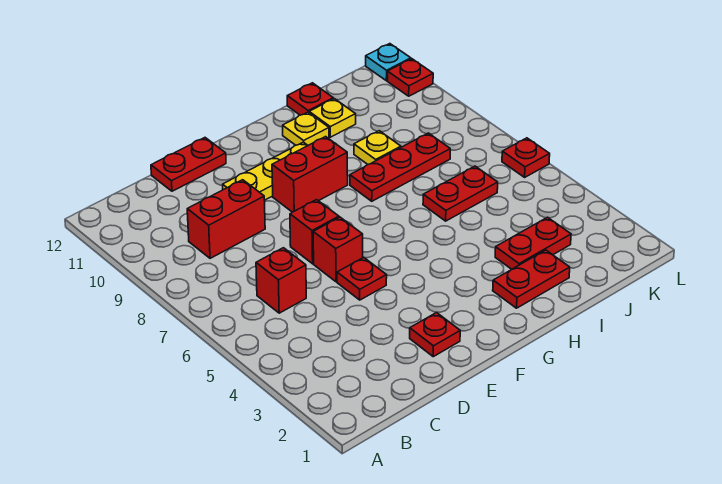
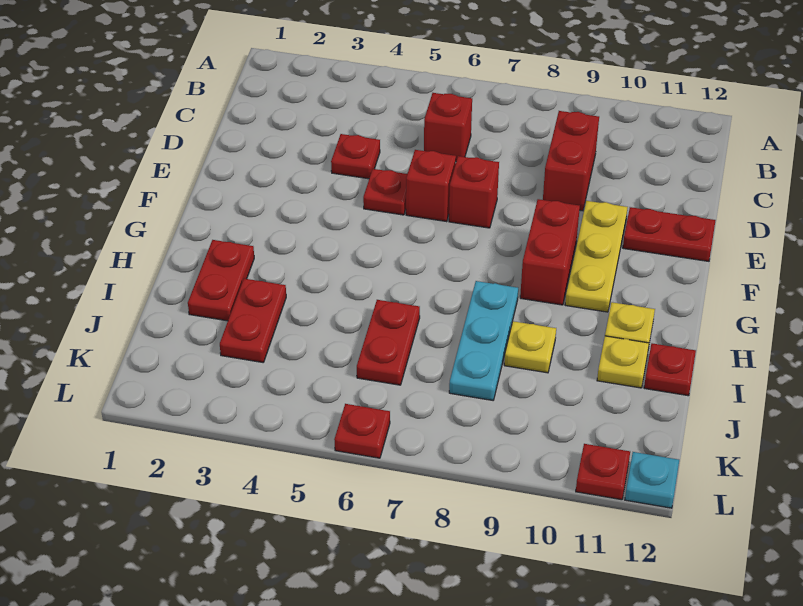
red plate D12:E12 level 1 -> red plate E11:E12 level 1
red plate E2 level 1 -> red plate D4 level 1
red plate H8:J8 level 1 -> cyan plate H8:J8 level 1

